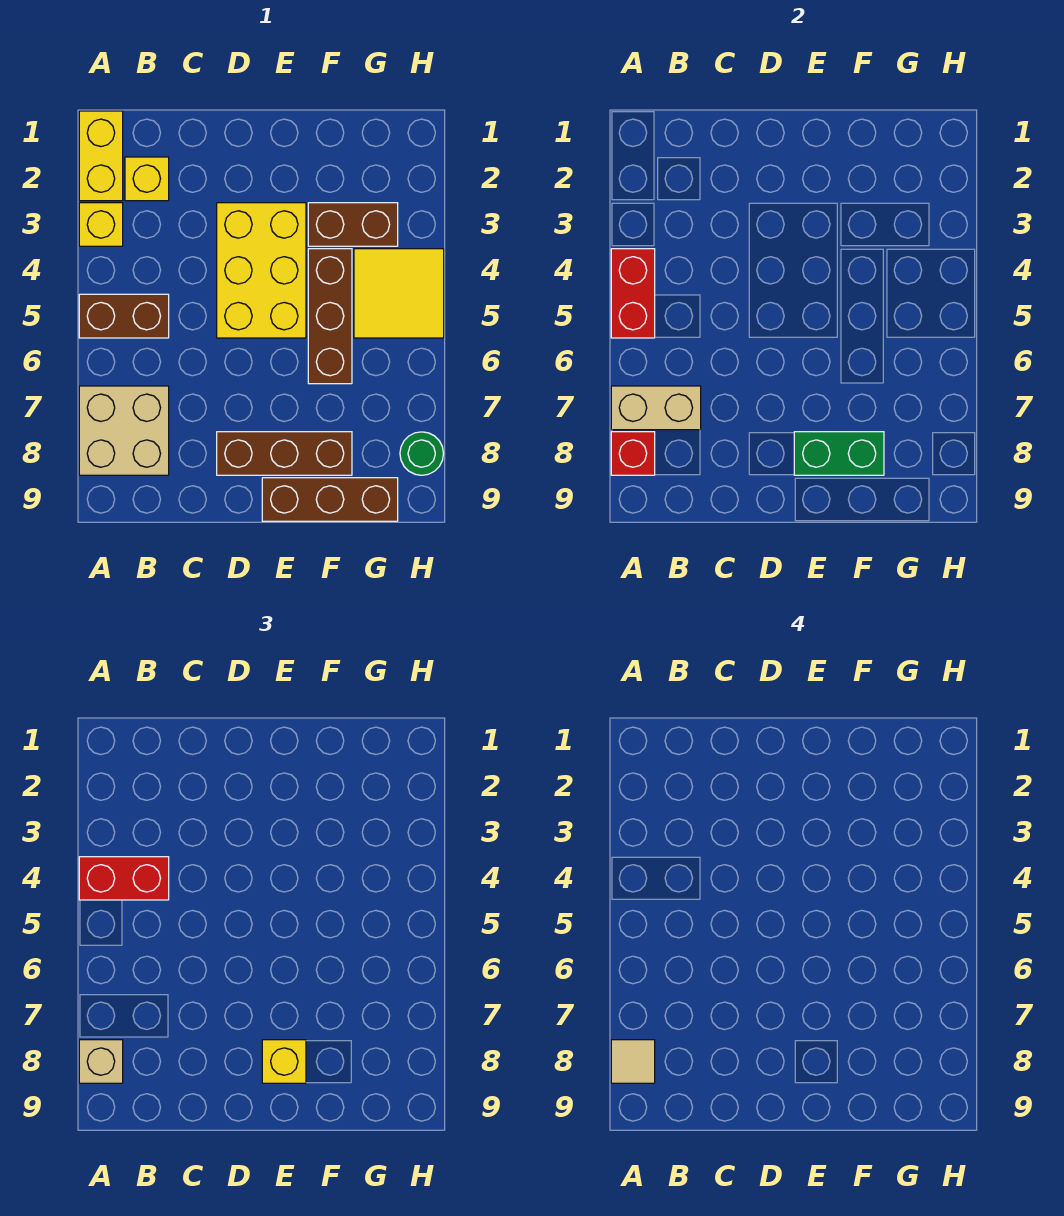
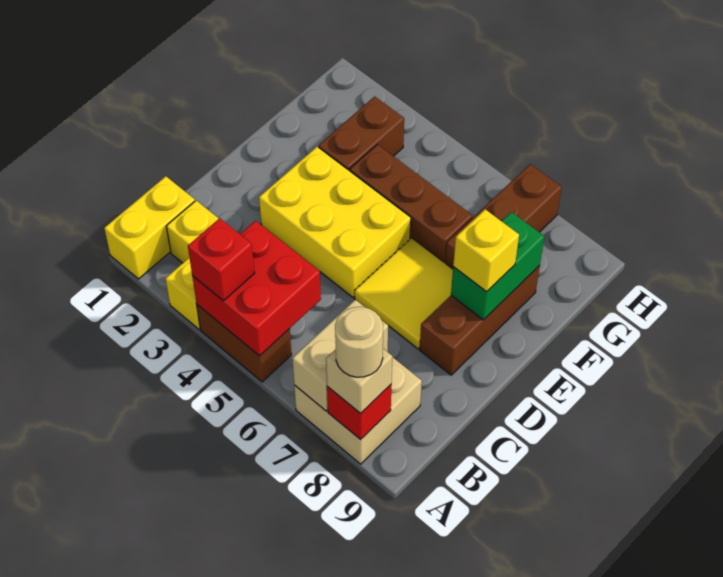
yellow brick A1:A2 level 1 -> yellow brick A1:B1 level 1
red brick A4:A5 level 2 -> red brick A4:B5 level 2
red brick A4:B4 level 3 -> red brick A4 level 3
brown brick A5:B5 level 1 -> brown brick A4:A5 level 1
tan tile A8 level 4 -> tan round brick A8 level 4
brown brick E9:G9 level 1 -> brown brick F7:H7 level 1
yellow tile G4:H5 level 1 -> yellow tile D6:E7 level 1
green round brick H8 level 1 -> none

